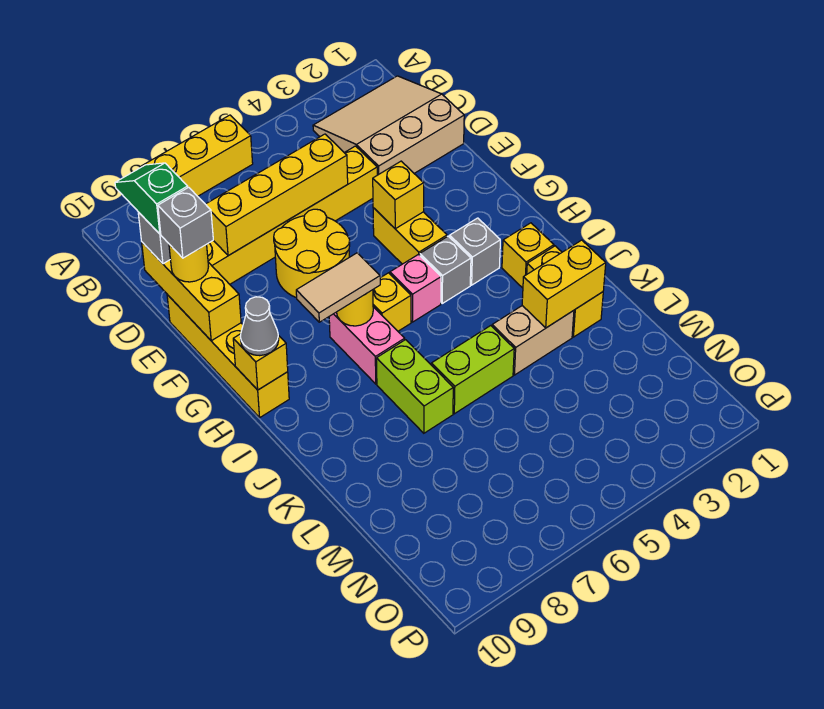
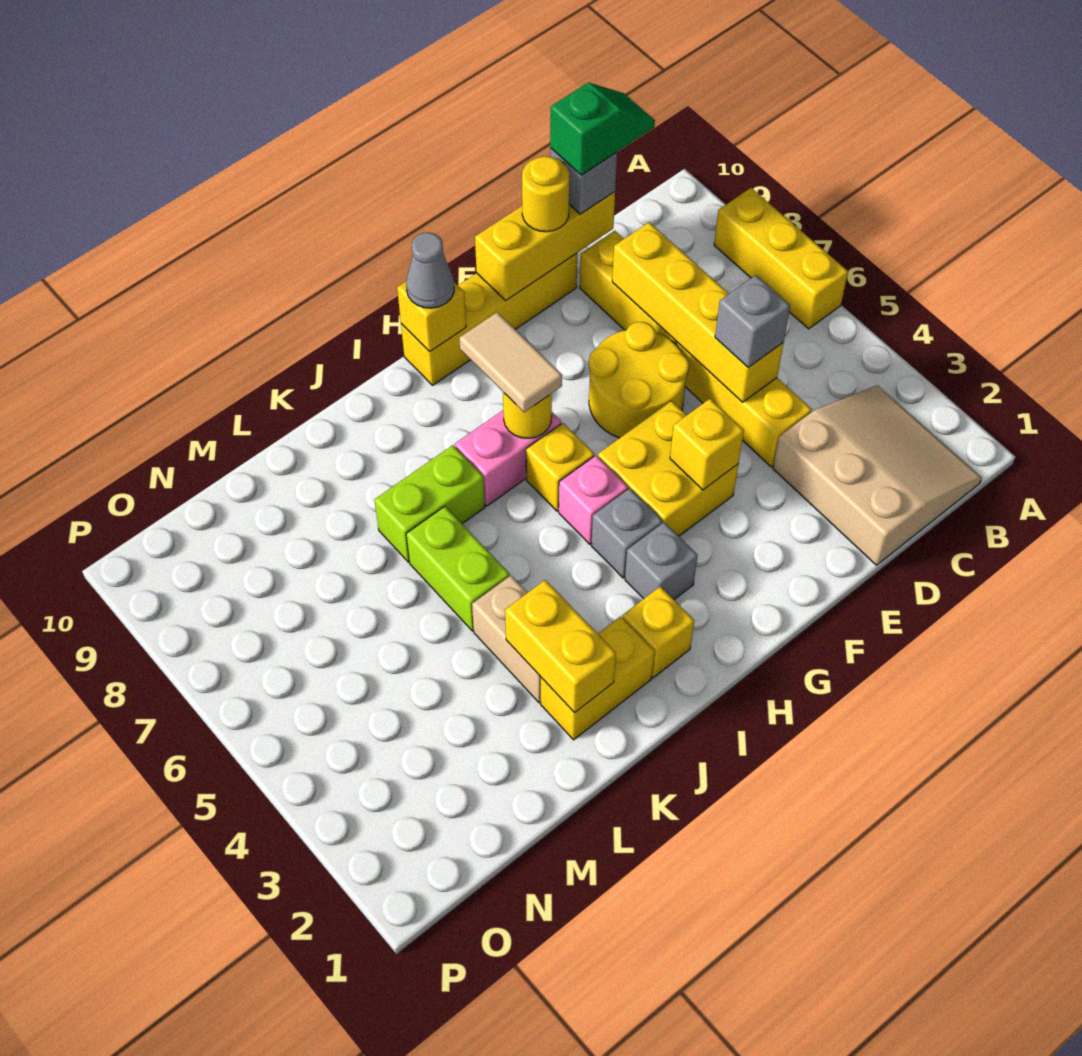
grey brick E10 level 4 -> grey brick D5 level 3
yellow brick F4:G4 level 1 -> yellow brick F4:G5 level 1

